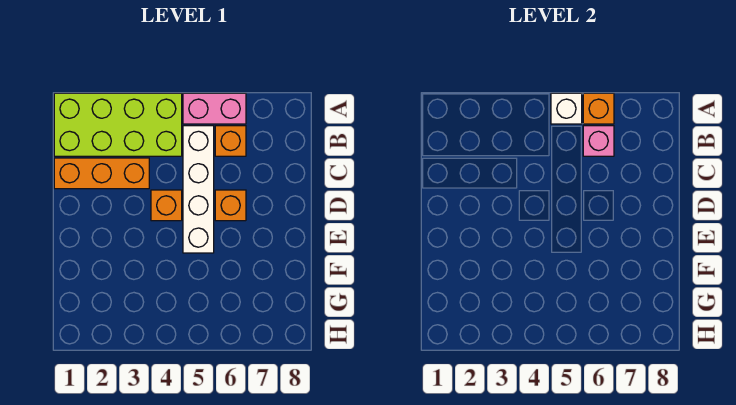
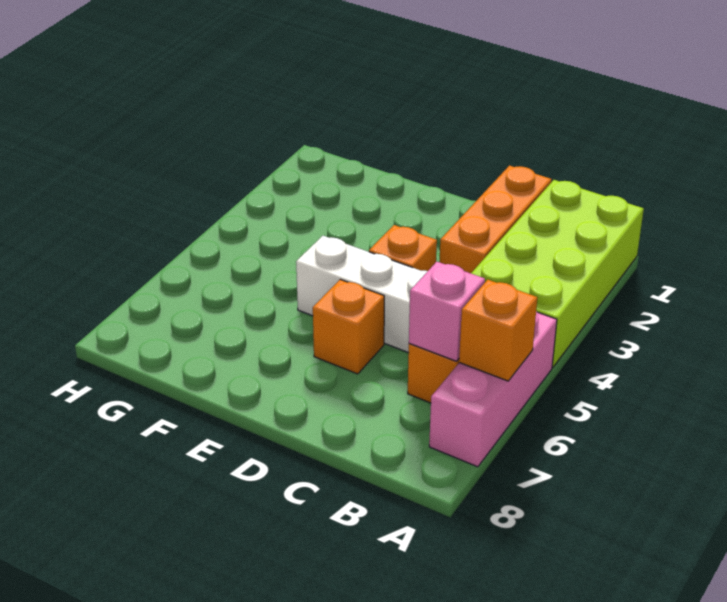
pink brick A5:A6 level 1 -> pink brick A5:A7 level 1
white brick A5 level 2 -> none

